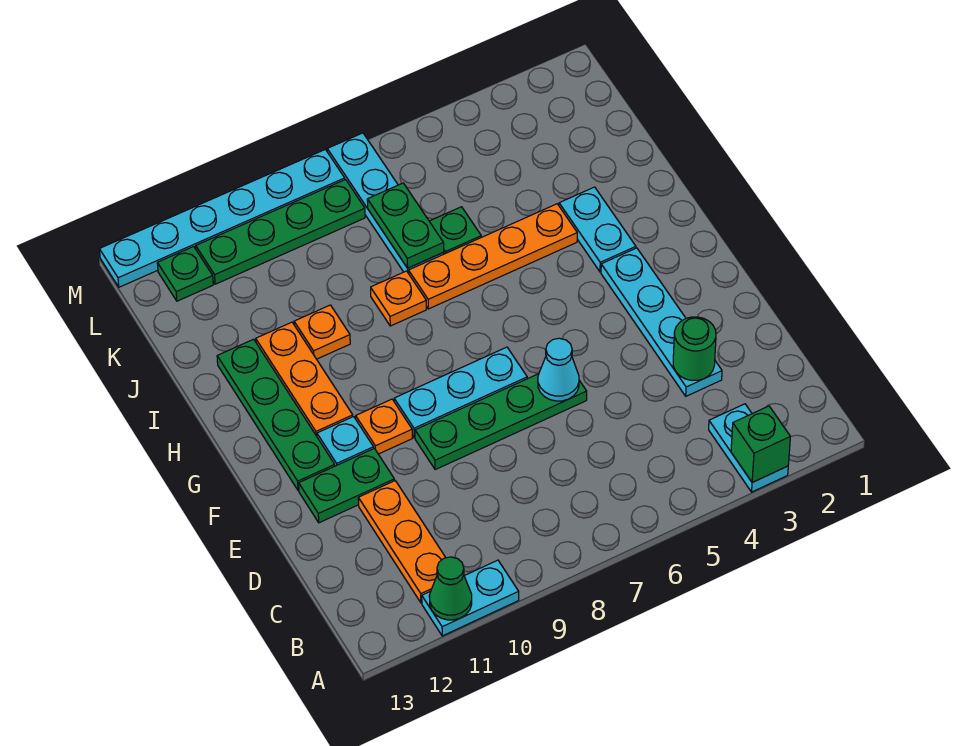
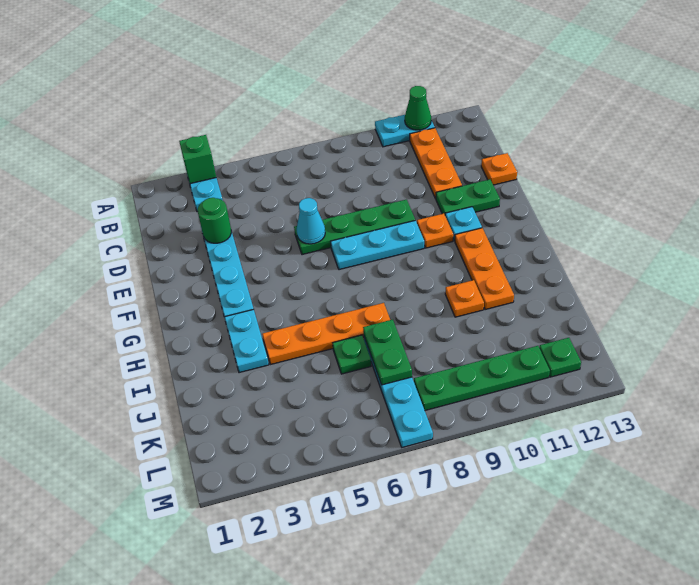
green plate F12:I12 level 1 -> none
orange plate I8 level 1 -> orange plate D13 level 1
cyan plate M8:M13 level 1 -> none

